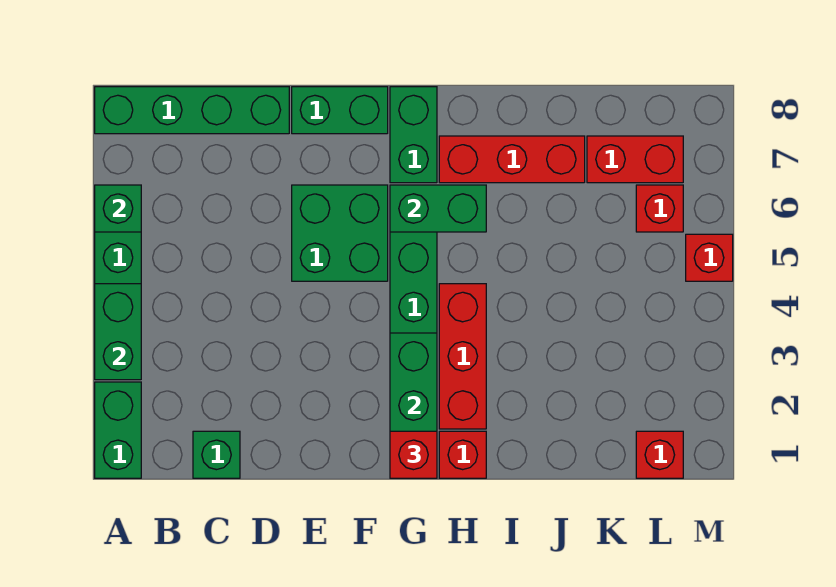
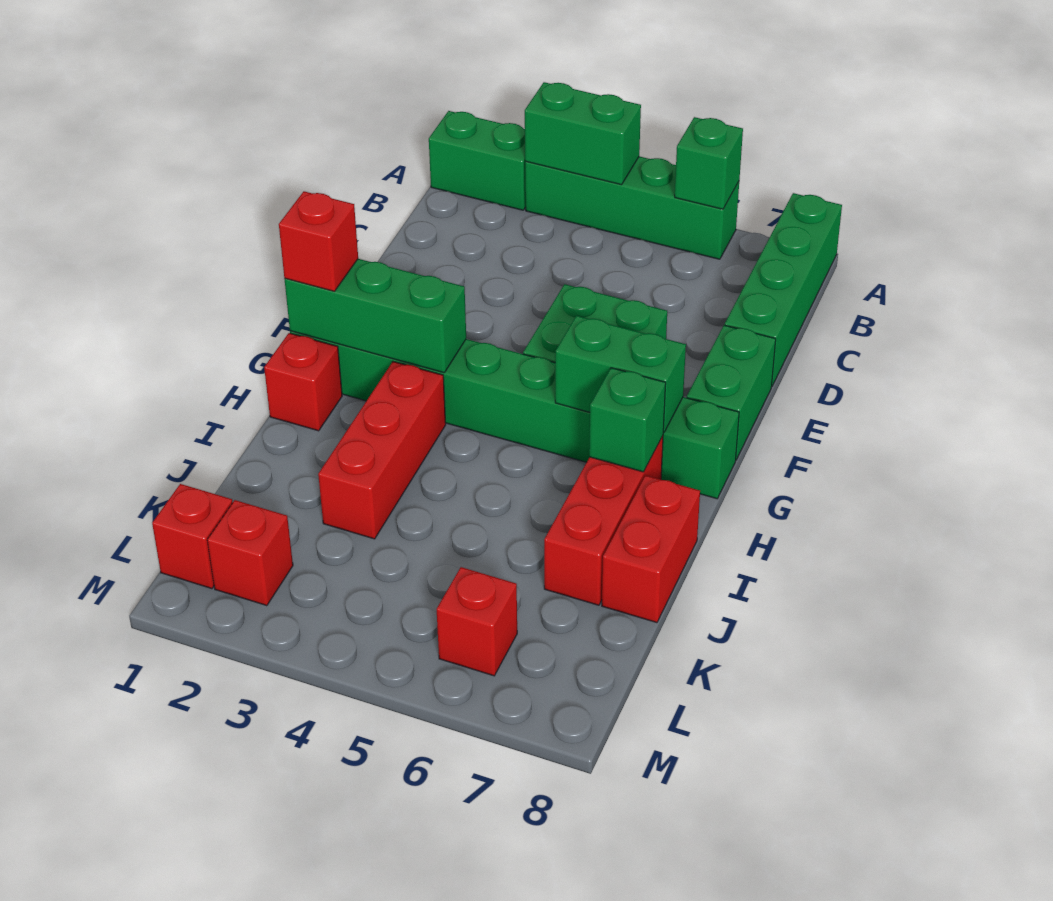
green brick C1 level 1 -> green brick H7 level 2
green brick G6:H6 level 2 -> green brick G6:G7 level 2
red brick H2:H4 level 1 -> red brick H3:J3 level 1
red brick K7:L7 level 1 -> red brick I8:J8 level 1
red brick M5 level 1 -> red brick L2 level 1

